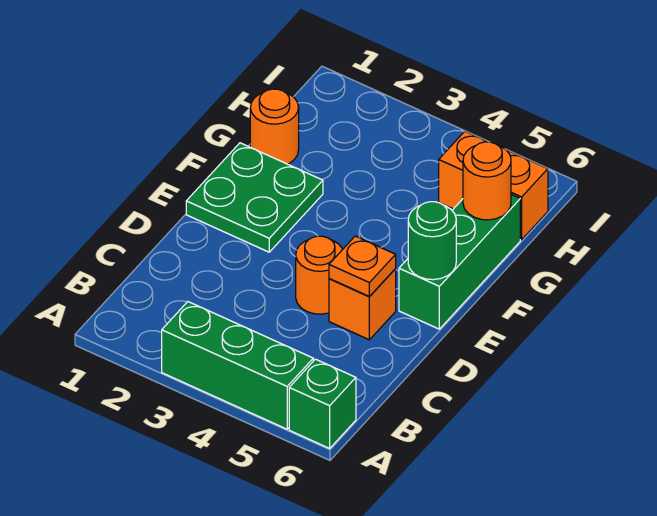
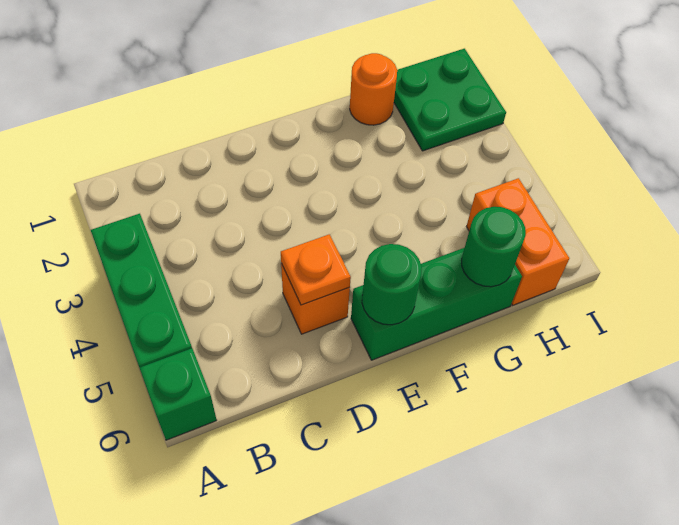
orange round brick D4 level 1 -> none
green plate E1:F2 level 1 -> green plate H1:I2 level 1
orange round brick G6 level 2 -> green round brick G6 level 2

